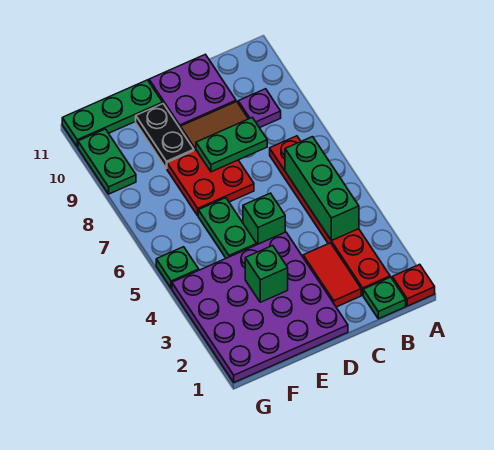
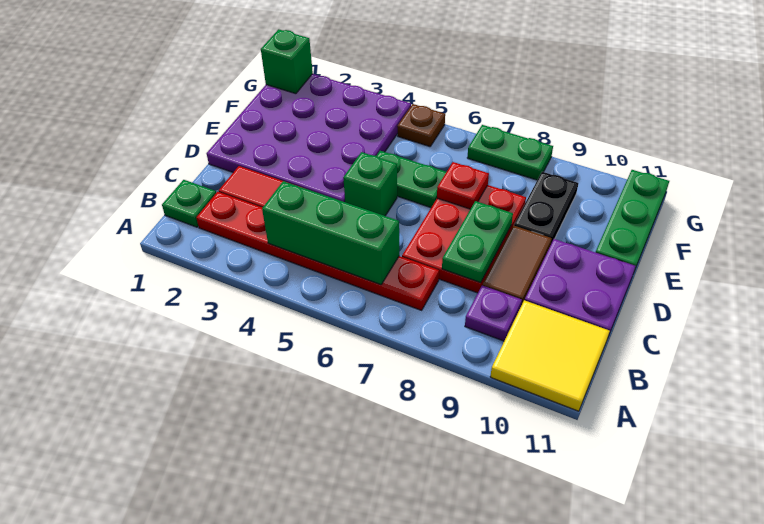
red plate A1 level 1 -> red plate E7 level 2
none -> yellow tile A10:B11 level 1
red plate D7:E8 level 1 -> red plate C7:E8 level 1
green brick E3 level 2 -> green brick G1 level 2
black plate E9:E10 level 1 -> black plate E9:F9 level 1
green plate G5 level 1 -> brown plate G5 level 1
green plate G9:G10 level 1 -> green plate G7:G8 level 1

